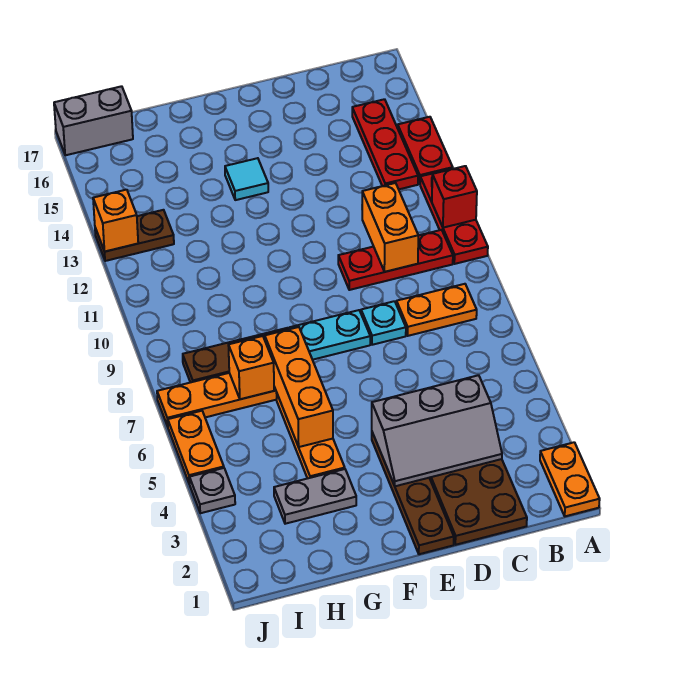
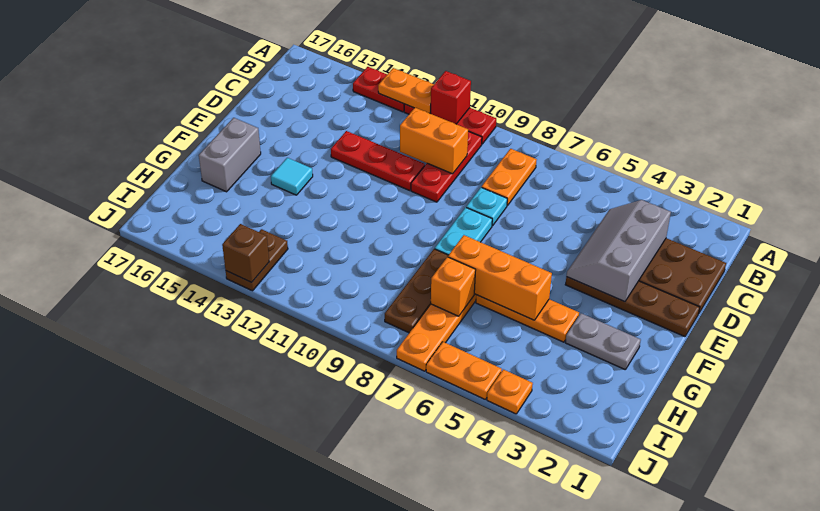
orange plate A1:A2 level 1 -> orange plate A12:A13 level 2
red plate B13:B15 level 1 -> red plate D11:D13 level 1
grey slope C3:E4 level 2 top 4 -> grey slope C3:E4 level 2 top 3
grey plate G3:H3 level 1 -> grey plate G2:G3 level 1
grey brick I17:J17 level 1 -> grey brick F16:G16 level 1
grey plate J4 level 1 -> orange plate J4 level 1
orange brick J13 level 2 -> brown brick J13 level 2

